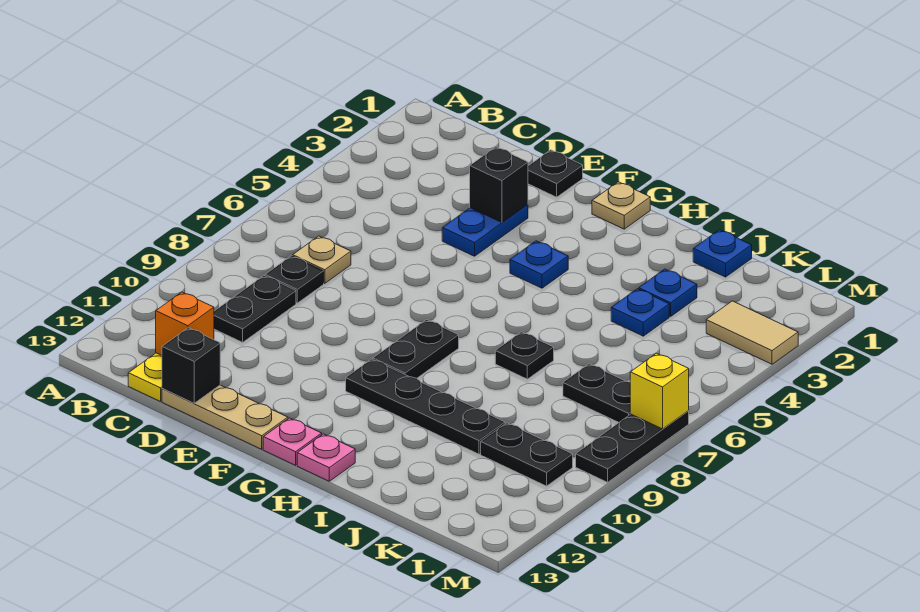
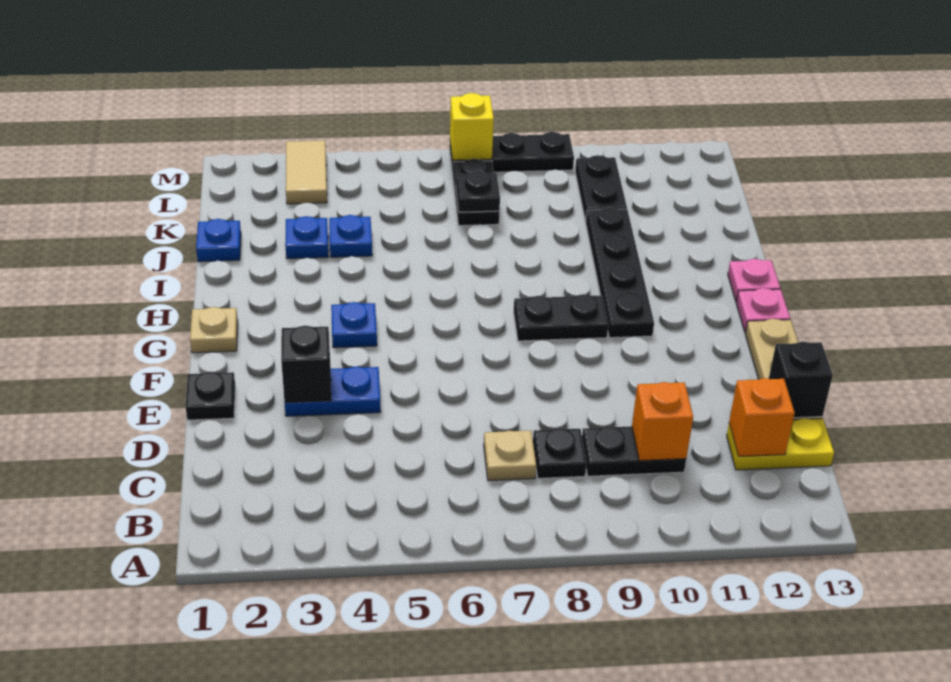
none -> orange brick C10 level 2
black plate I7 level 1 -> black plate K7 level 2

